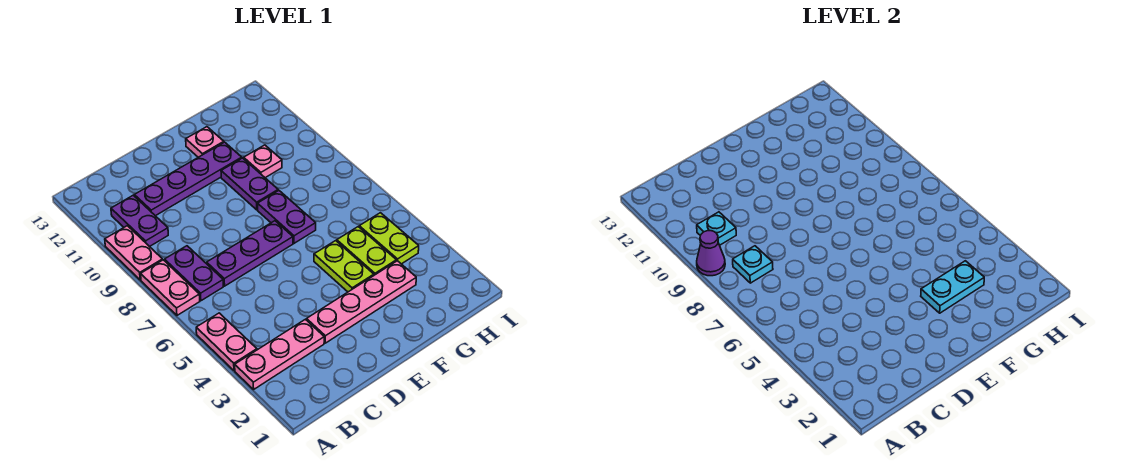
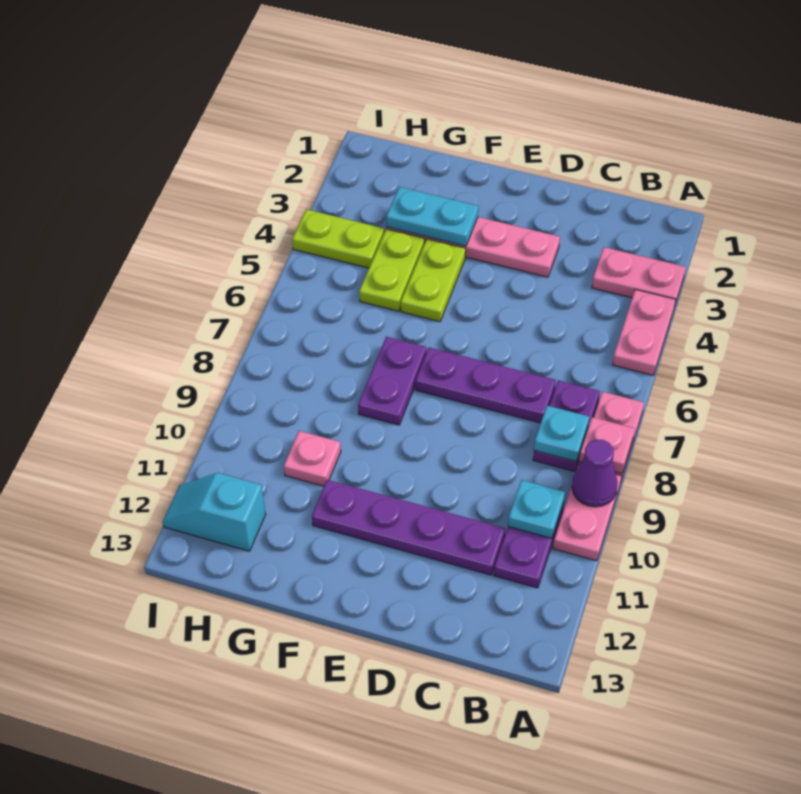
pink plate A3:C3 level 1 -> pink plate A3:B3 level 1
purple plate F9:F10 level 1 -> none
pink plate F12 level 1 -> pink plate A8 level 2
lime plate H4:H5 level 1 -> lime plate H4:I4 level 1
none -> cyan slope H12:I12 level 1 top H

